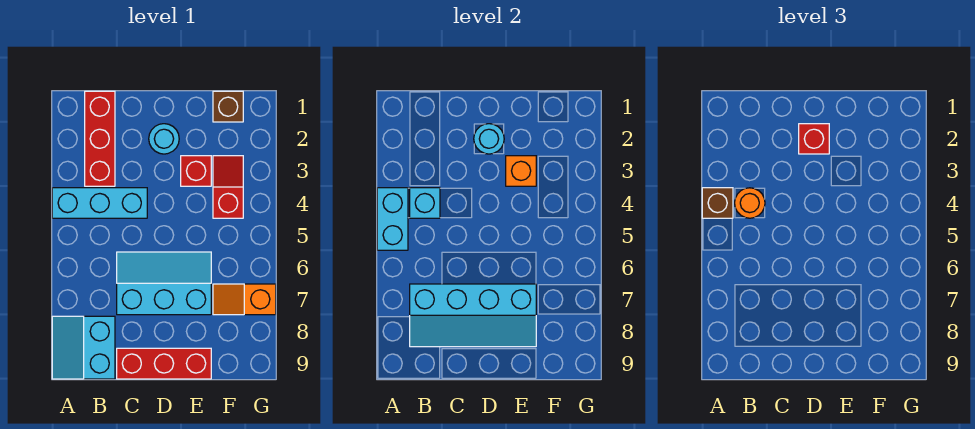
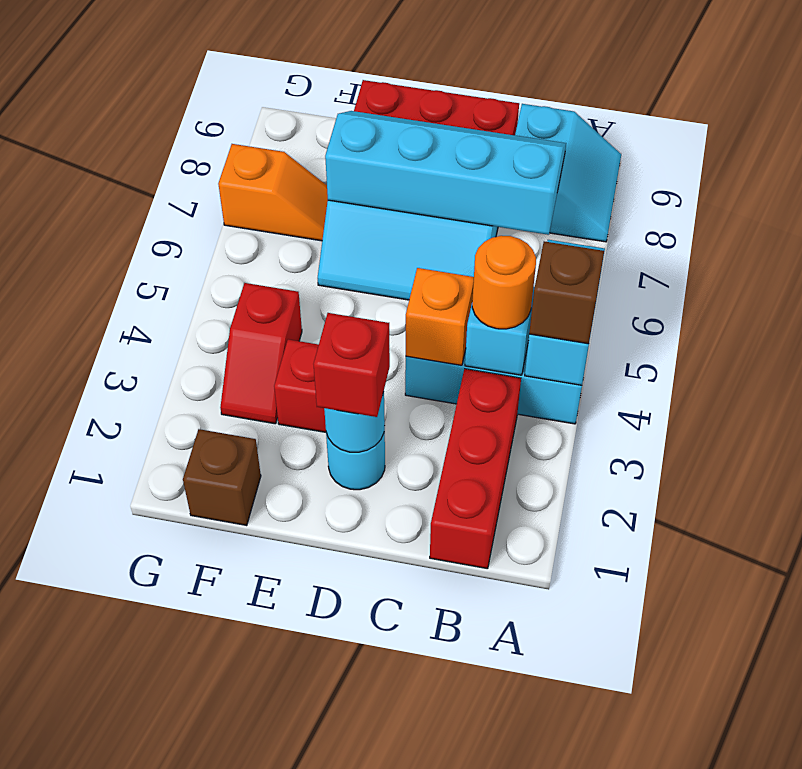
orange brick E3 level 2 -> orange brick C4 level 2

